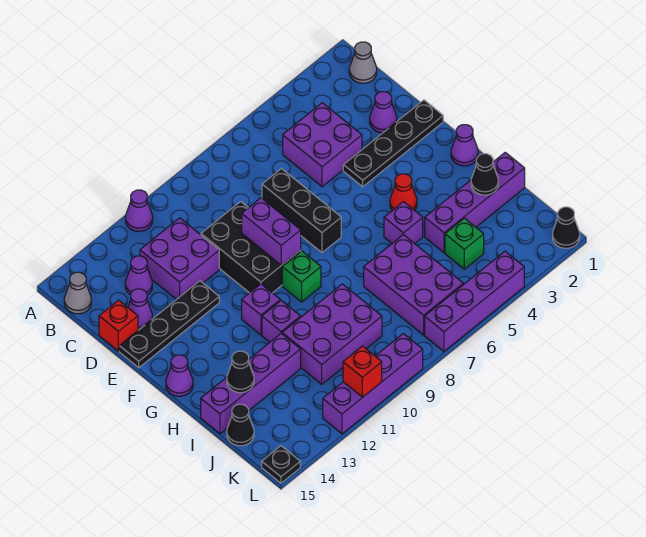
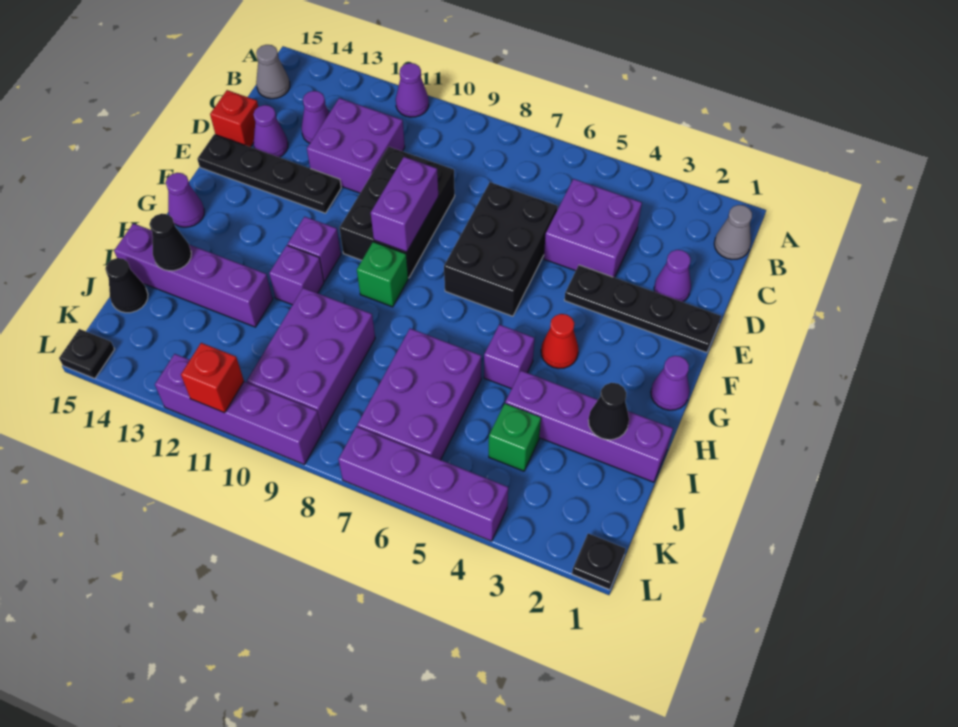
black brick D7:F7 level 1 -> black brick D6:F7 level 1
purple brick I9:J11 level 1 -> purple brick I9:K10 level 1
black cone L1 level 1 -> black plate L1 level 1

